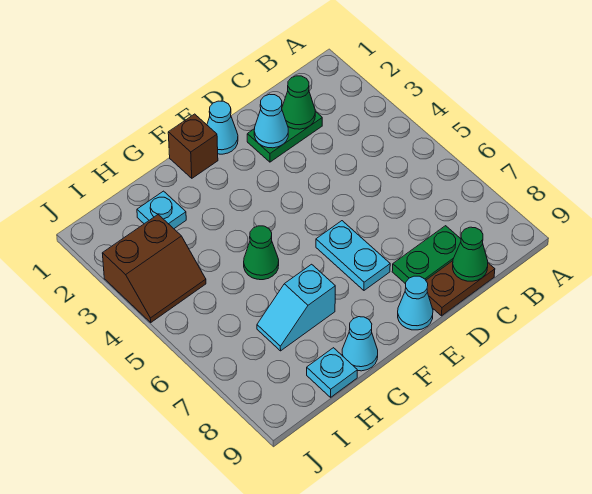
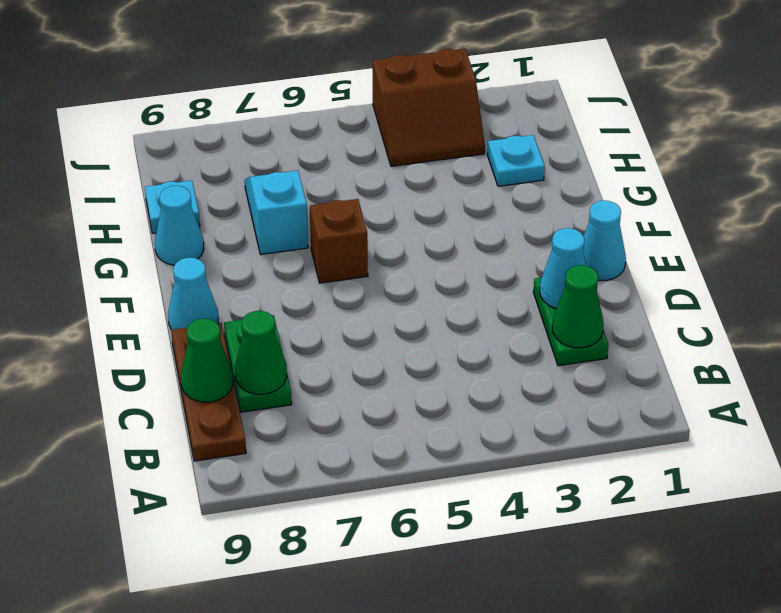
brown plate C9:D9 level 1 -> brown plate B9:D9 level 1
cyan plate E6:E7 level 1 -> none
brown brick F1 level 1 -> brown brick F6 level 1
green cone G5 level 1 -> green cone C8 level 2
brown slope I3:J4 level 1 top 3 -> brown slope I3:J4 level 1 top J

